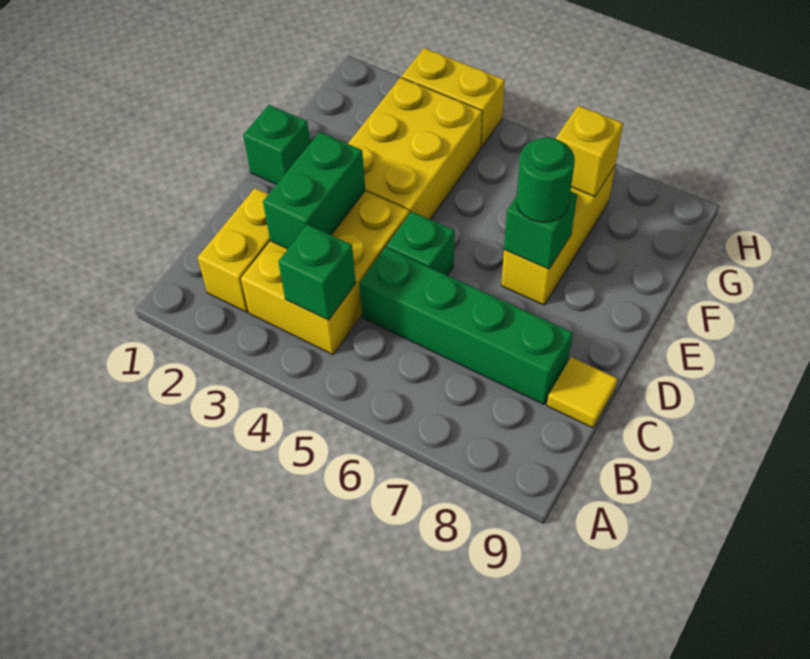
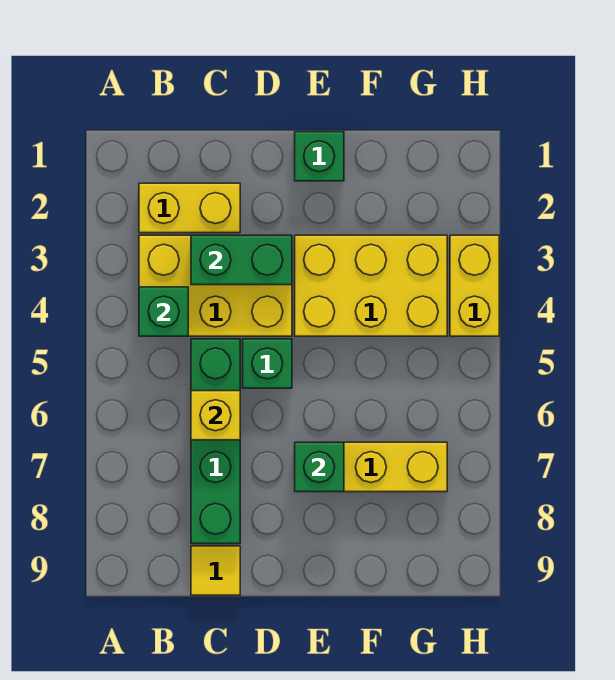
green round brick E7 level 3 -> none
yellow brick G7 level 2 -> yellow brick C6 level 2

